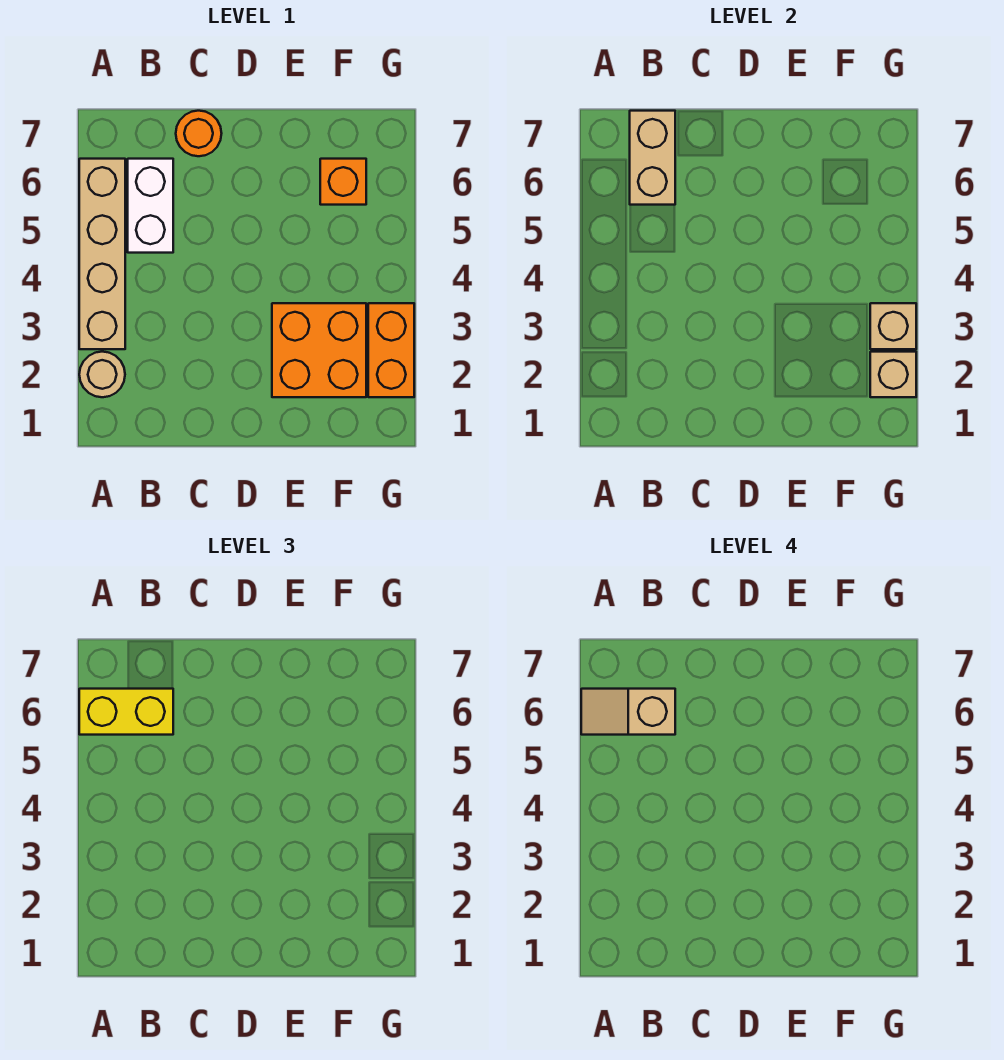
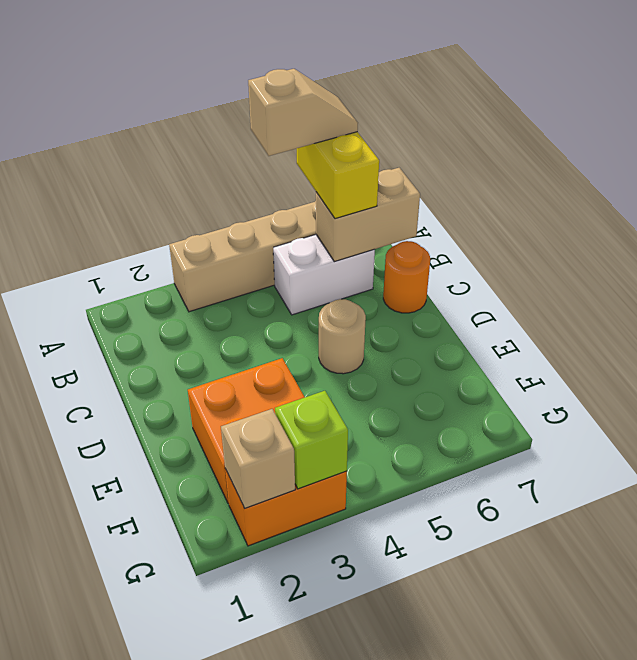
tan round brick A2 level 1 -> tan round brick D5 level 1
tan slope A6:B6 level 4 top B -> tan slope A5:A6 level 4 top 5
orange brick F6 level 1 -> none
tan brick G3 level 2 -> lime brick G3 level 2

